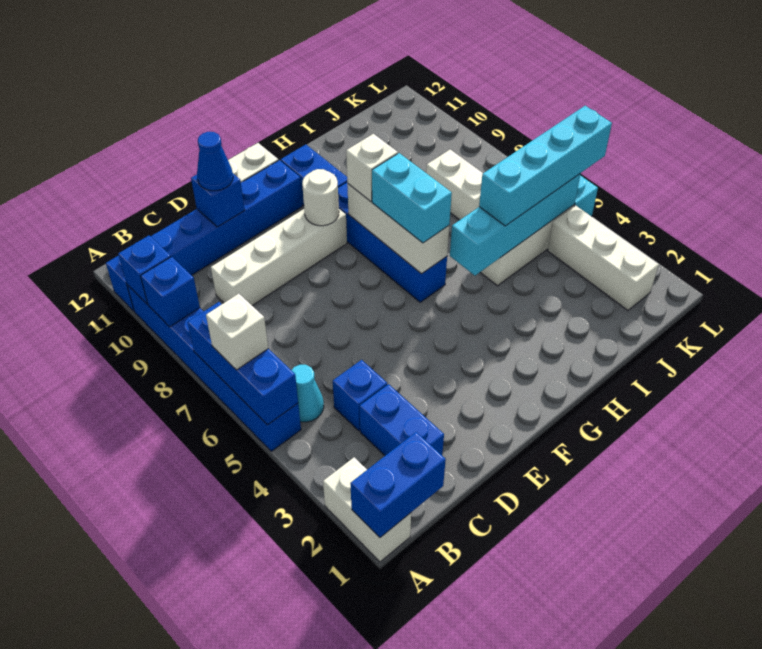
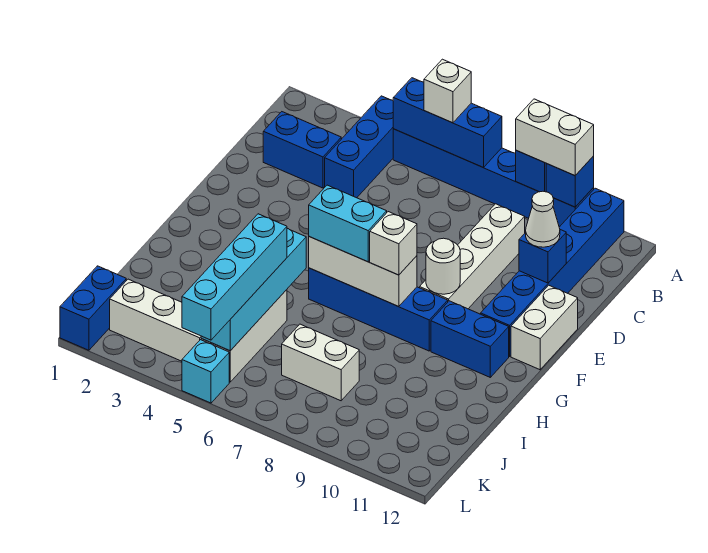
white brick A1:A2 level 1 -> white brick A9:A10 level 3
blue brick A1:B1 level 2 -> blue brick K1:L1 level 1
cyan cone B5 level 1 -> none
blue brick C4 level 1 -> blue brick A4:C4 level 1
blue cone D11 level 3 -> white cone D11 level 3

